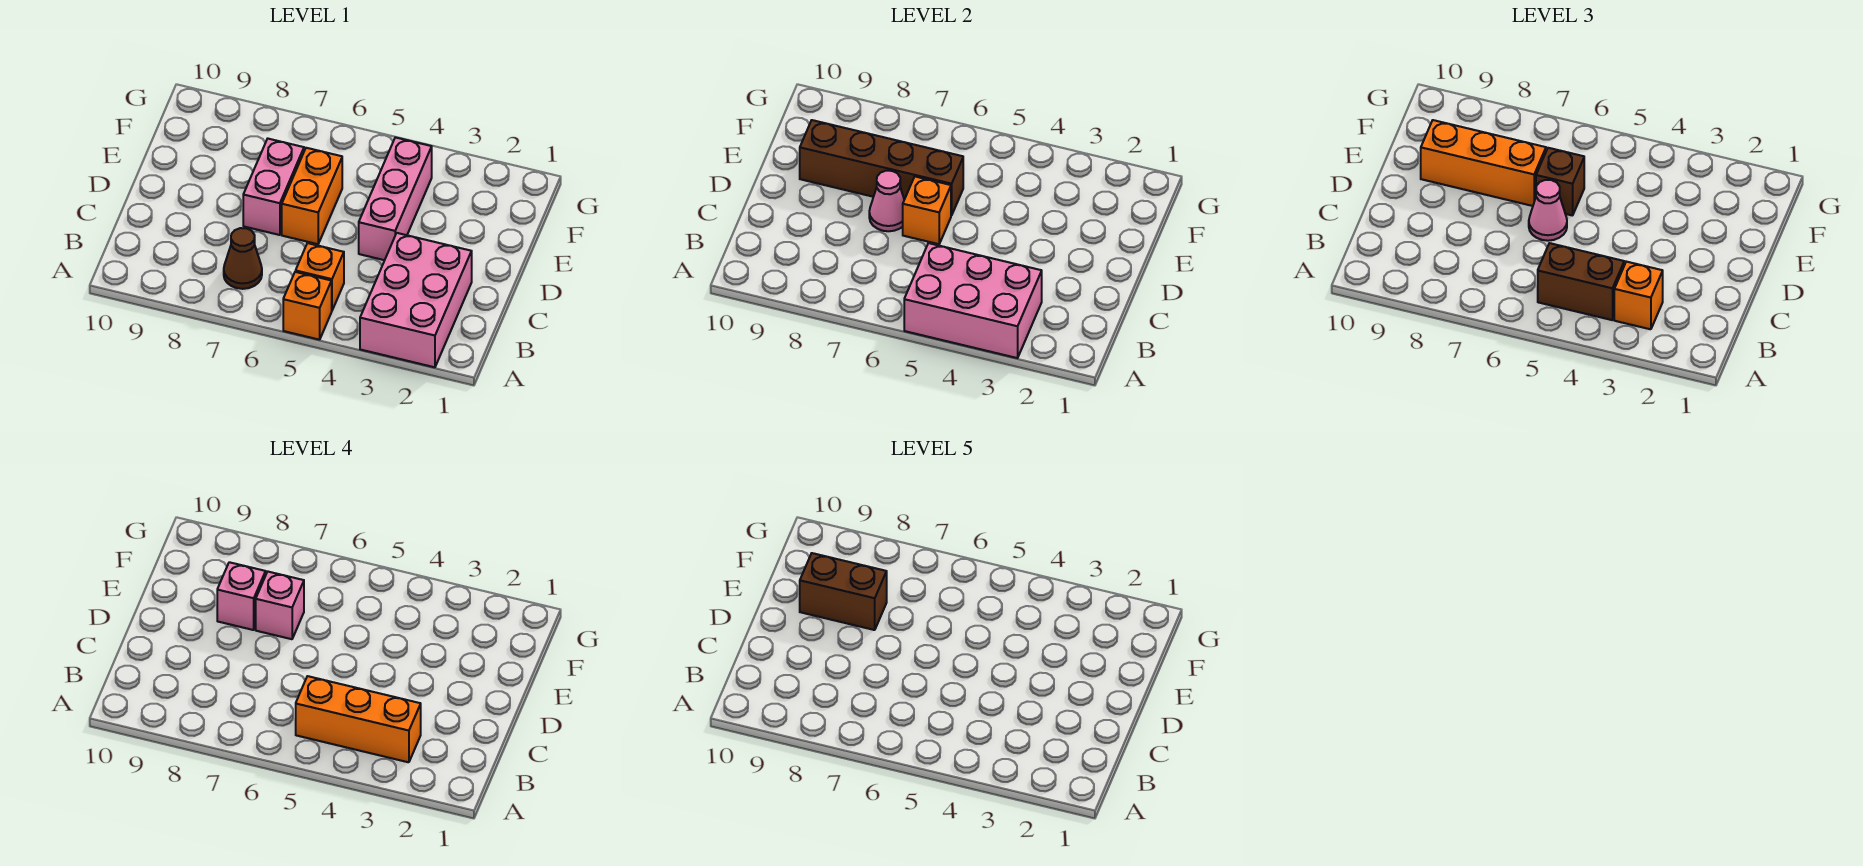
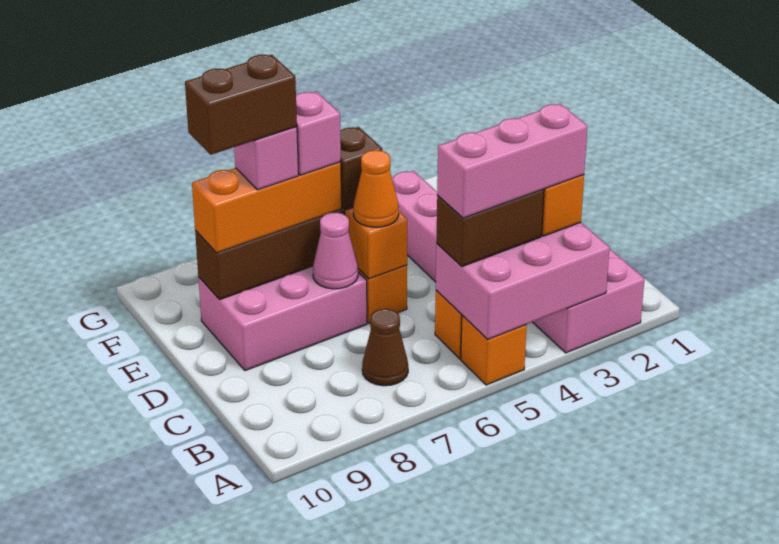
orange brick B3:B5 level 4 -> pink brick B3:B5 level 4
pink cone D6 level 3 -> orange cone D6 level 3
pink brick D7:E7 level 1 -> pink brick D7:E9 level 1

